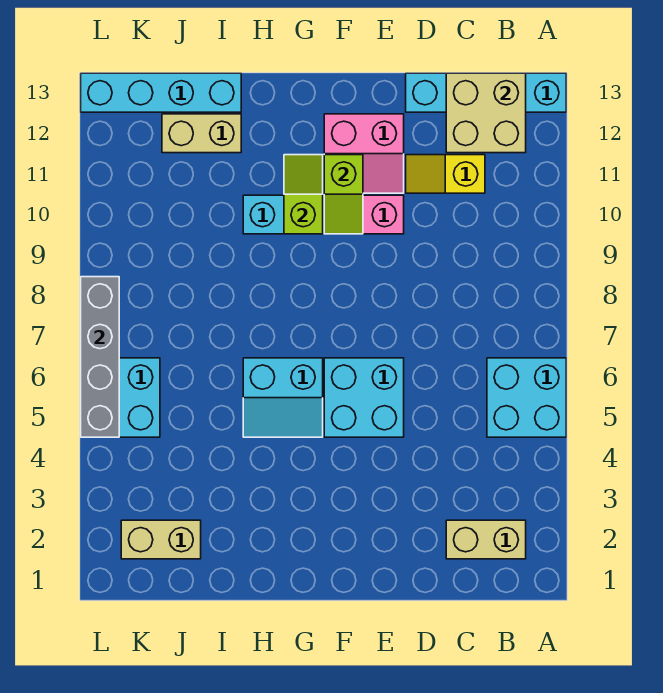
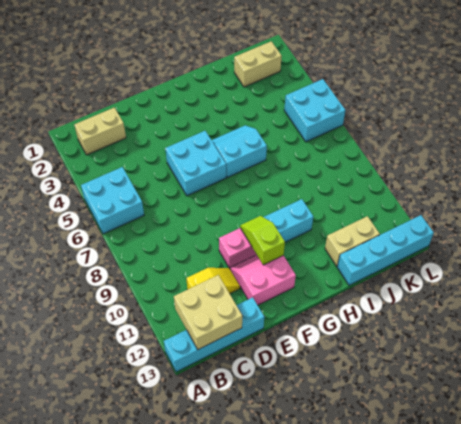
lime slope G10:G11 level 2 top 10 -> none
grey brick L5:L8 level 2 -> none

